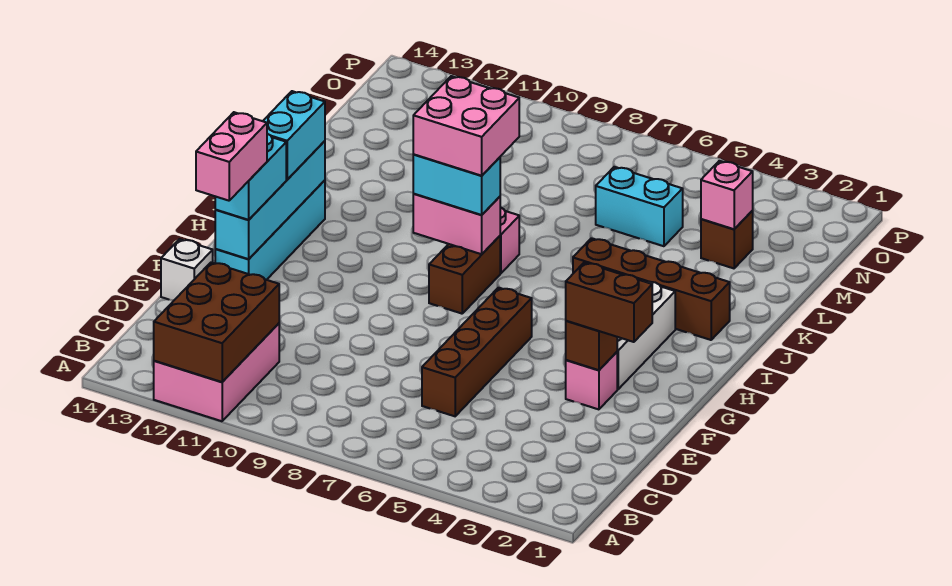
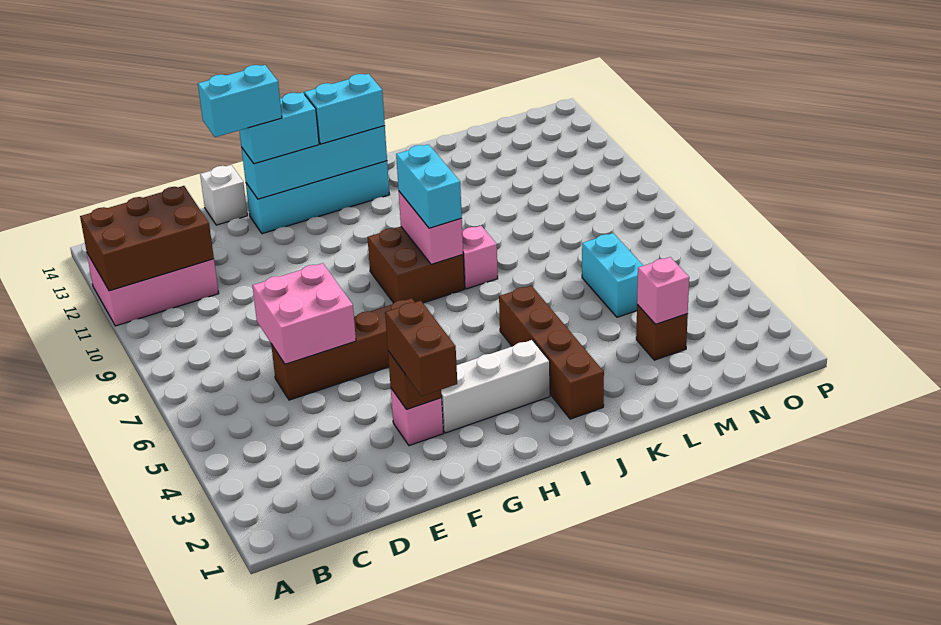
pink brick E13:F13 level 4 -> cyan brick E13:F13 level 4
brown brick H8:I8 level 1 -> brown brick H8:I9 level 1
pink brick I8:J9 level 4 -> pink brick D6:E7 level 2

